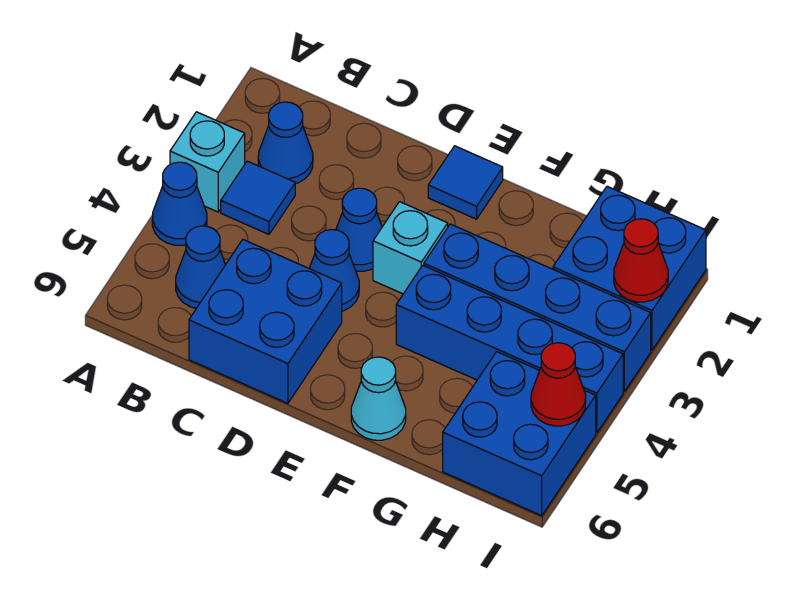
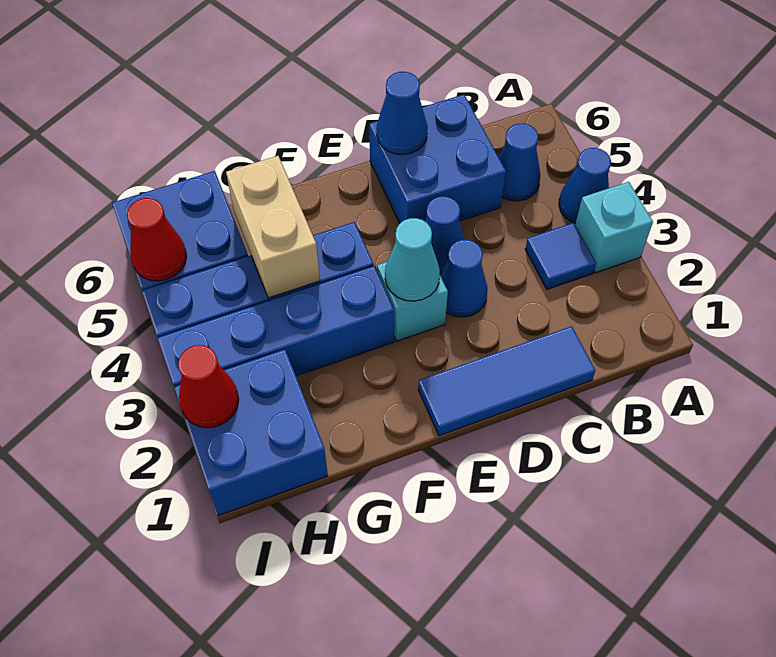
blue cone B2 level 1 -> blue cone D6 level 2
blue tile E1 level 1 -> blue tile C1:E1 level 1
cyan cone F6 level 1 -> cyan cone E3 level 2
none -> tan brick G4:G5 level 2

